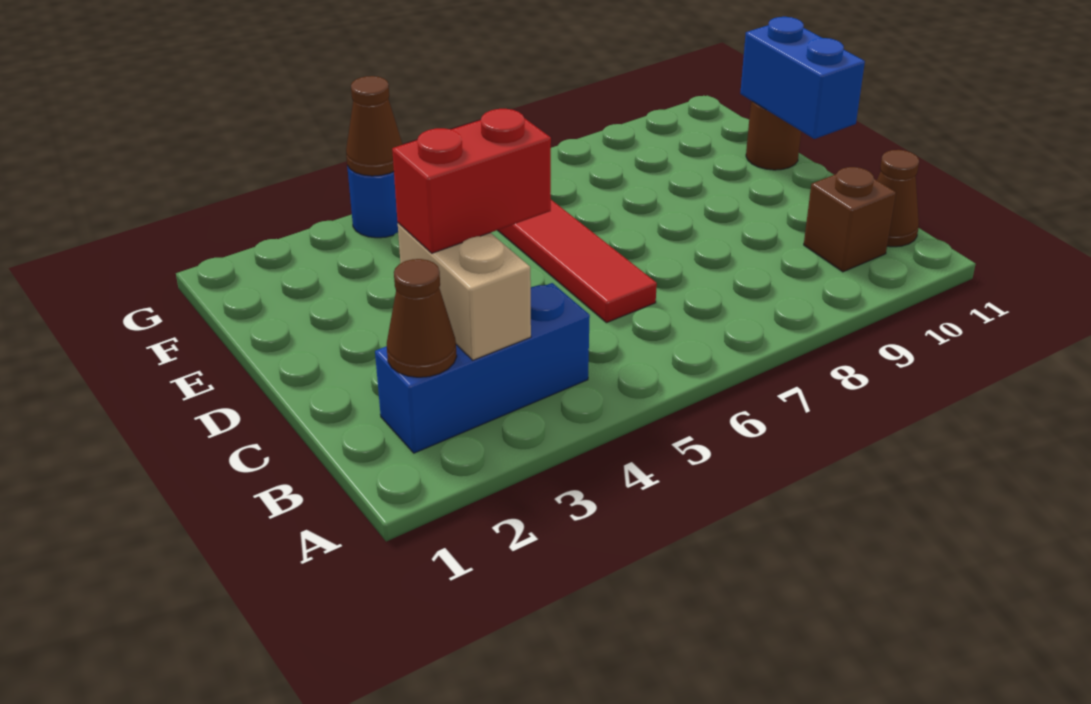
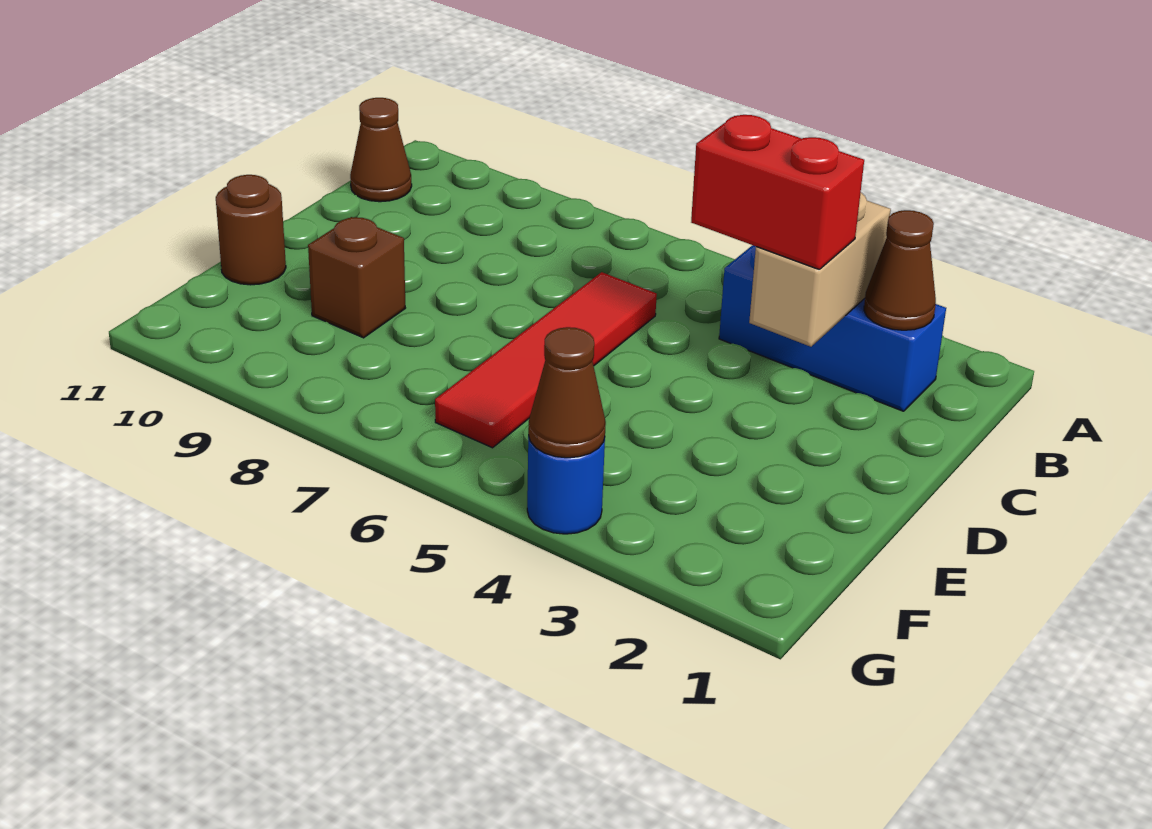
brown brick B10 level 1 -> brown brick E9 level 1
blue brick D11:E11 level 2 -> none

